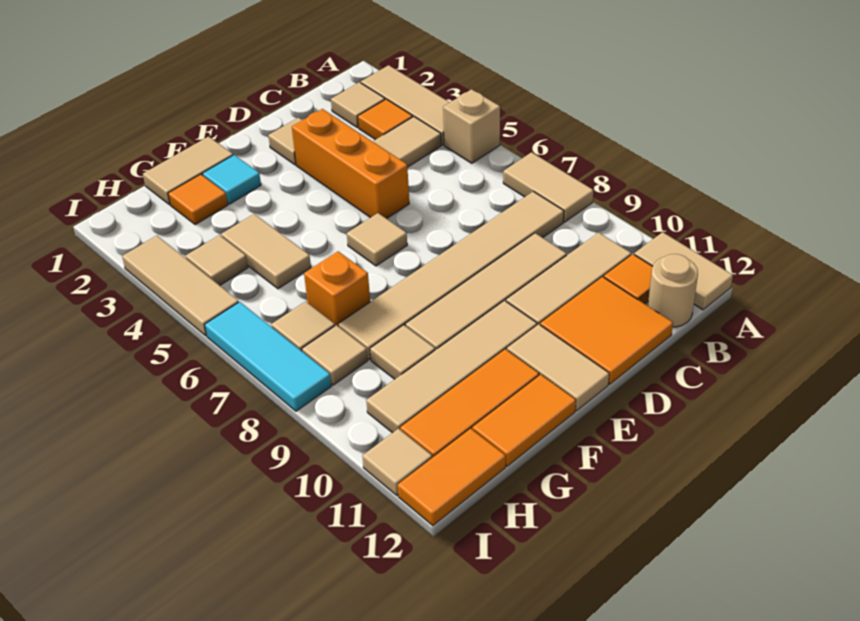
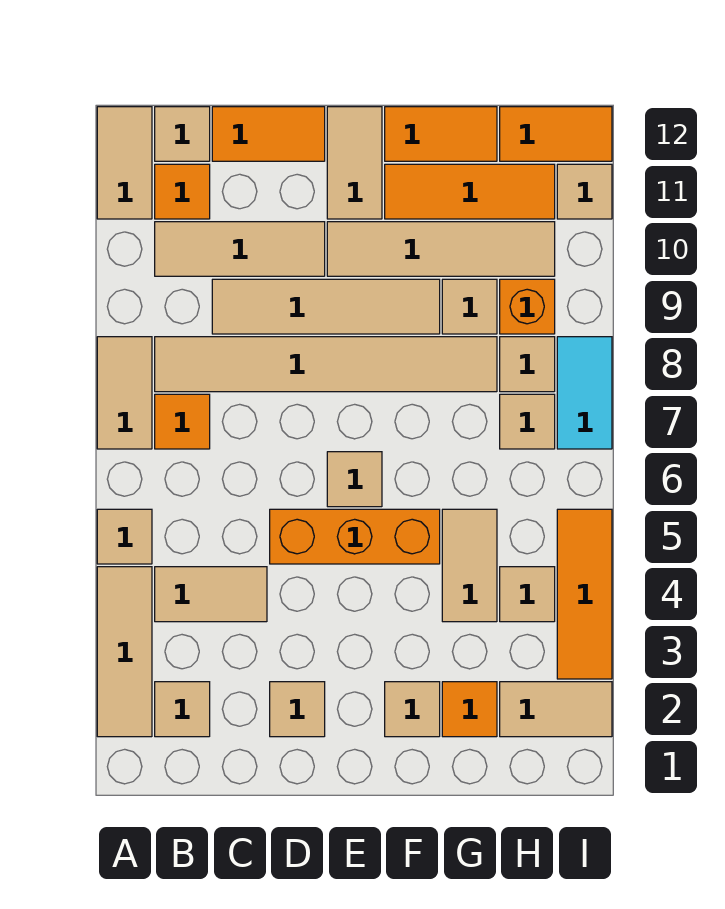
tan brick A5 level 1 -> tan tile A5 level 1
orange tile B3 level 1 -> orange tile B7 level 1
tan round brick B12 level 1 -> tan tile B12 level 1
orange tile C11:D12 level 1 -> orange tile C12:D12 level 1
orange brick D3:D5 level 1 -> orange brick D5:F5 level 1
tan tile F1:G1 level 1 -> tan tile H2:I2 level 1
cyan tile F2 level 1 -> tan tile F2 level 1
orange brick G7 level 1 -> orange brick H9 level 1
tan tile I3:I5 level 1 -> orange tile I3:I5 level 1
cyan tile I6:I8 level 1 -> cyan tile I7:I8 level 1

